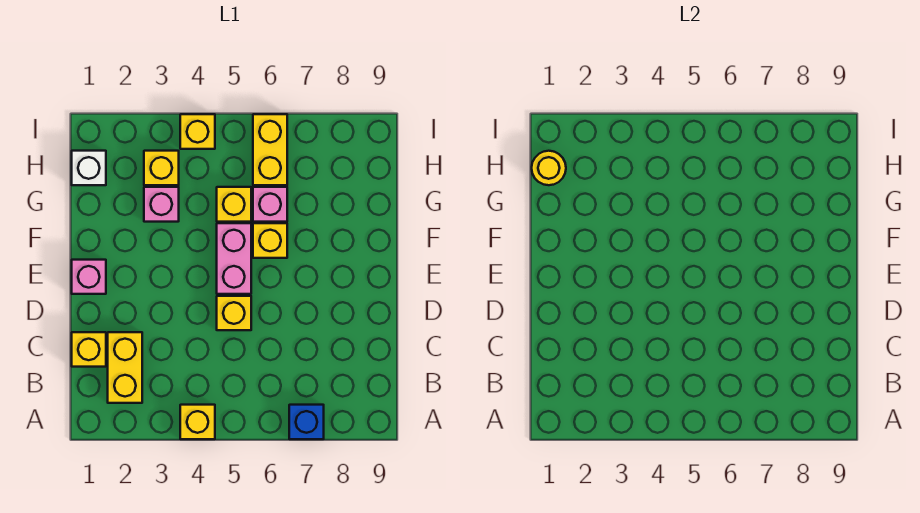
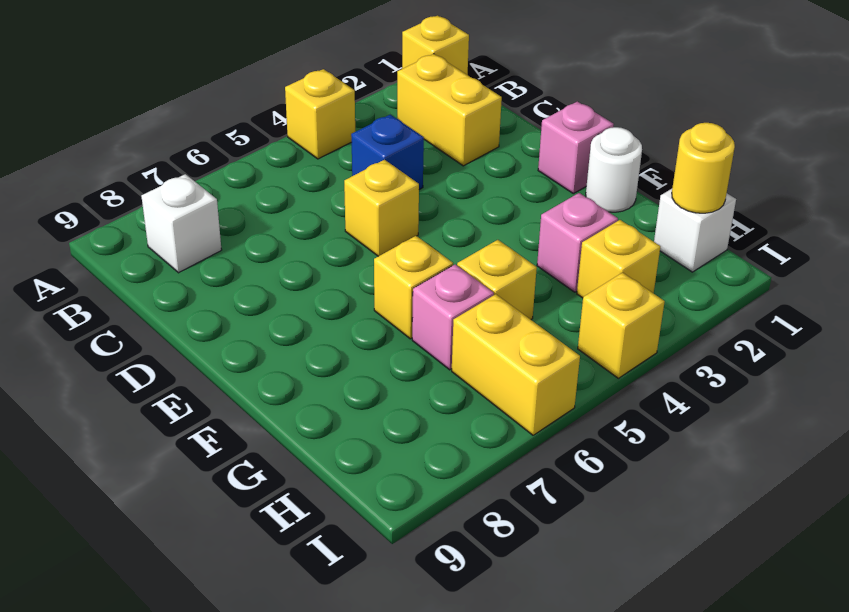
blue brick A7 level 1 -> blue brick C4 level 1
none -> white brick B8 level 1
yellow brick C1 level 1 -> yellow brick A1 level 1
pink brick E5:F5 level 1 -> none
none -> white round brick F1 level 1

